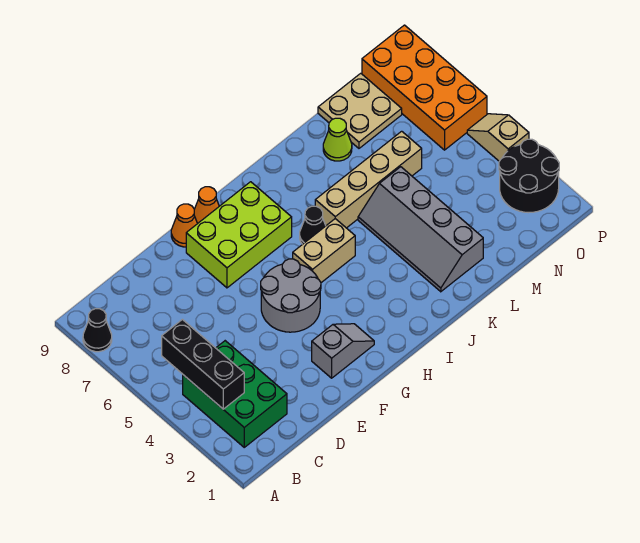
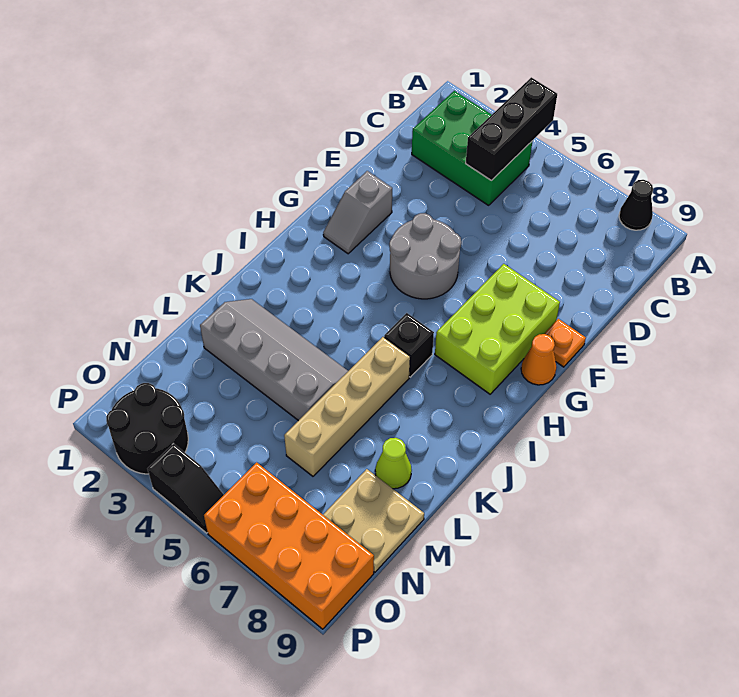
black brick B3:B5 level 2 -> black brick A4:C4 level 2
orange cone F9 level 1 -> orange plate F9 level 1
tan brick H5:I5 level 1 -> none
black cone I6 level 1 -> black brick I6 level 1
tan slope P4:P5 level 1 top 4 -> black slope P4:P5 level 1 top 4

